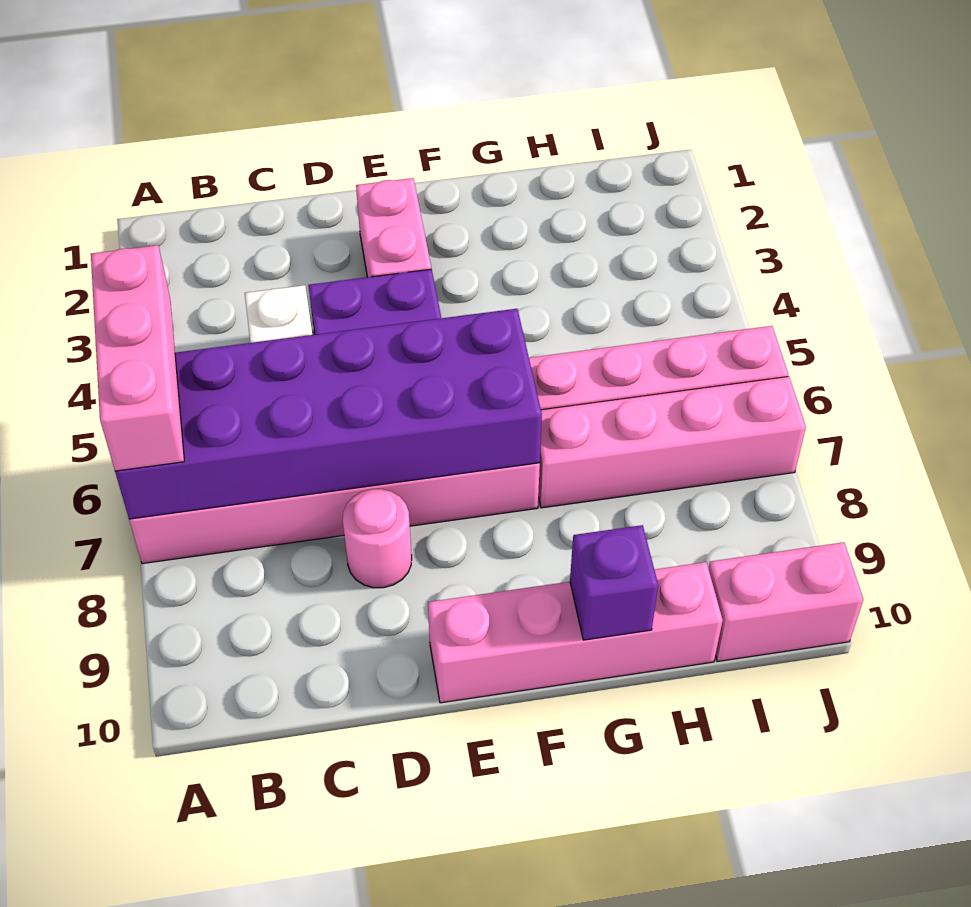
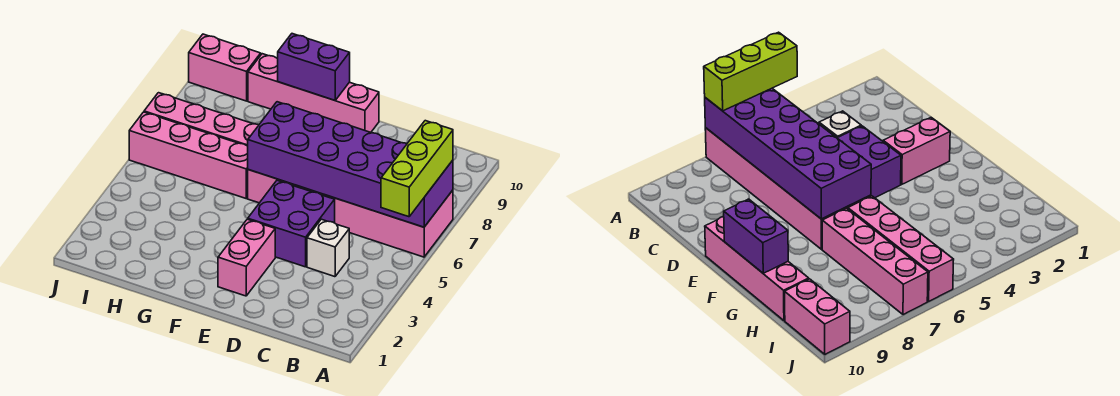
pink brick A5:A7 level 3 -> lime brick A5:A7 level 3
pink round brick D8 level 1 -> none
purple brick G10 level 2 -> purple brick F10:G10 level 2

